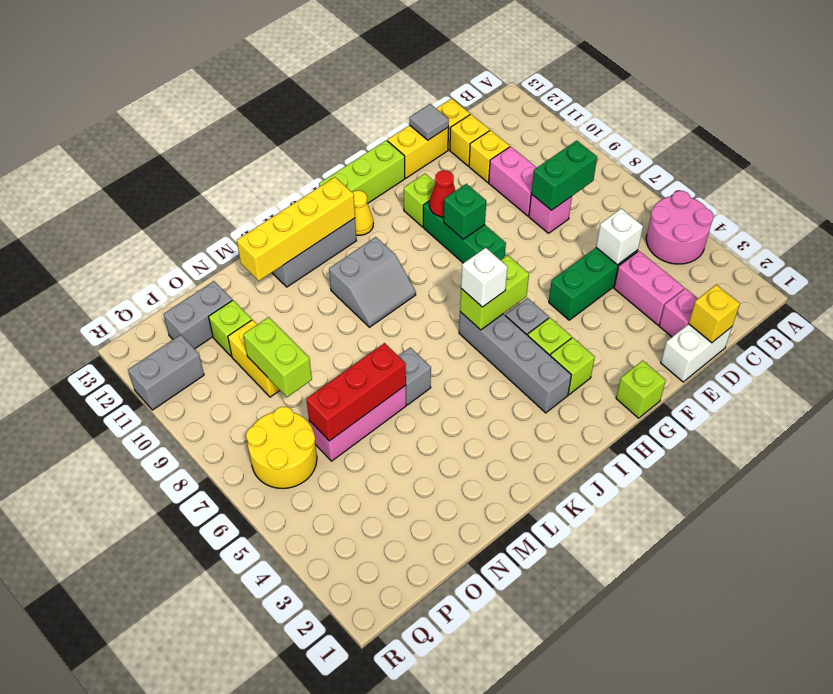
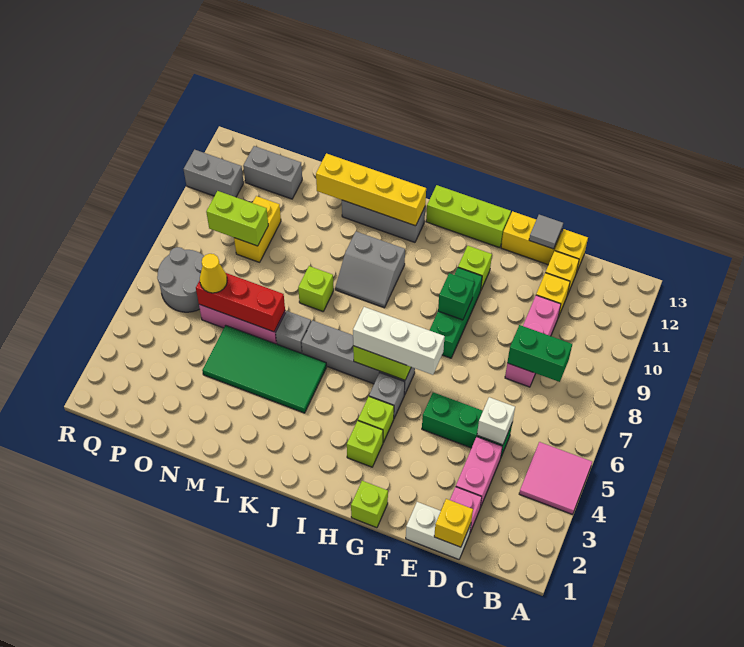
pink round brick A4:B5 level 1 -> pink tile A4:B5 level 1
red cone G10 level 2 -> none
grey brick I3:I6 level 1 -> grey brick H6:K6 level 1
white brick I6 level 3 -> white brick G6:I6 level 3
yellow cone I12 level 1 -> yellow cone O6 level 3
none -> green tile K4:N5 level 1
lime brick O8:O9 level 2 -> lime brick O9:P9 level 2
lime brick O11 level 1 -> lime brick L8 level 1
yellow round brick P6:Q7 level 1 -> grey round brick P6:Q7 level 1

